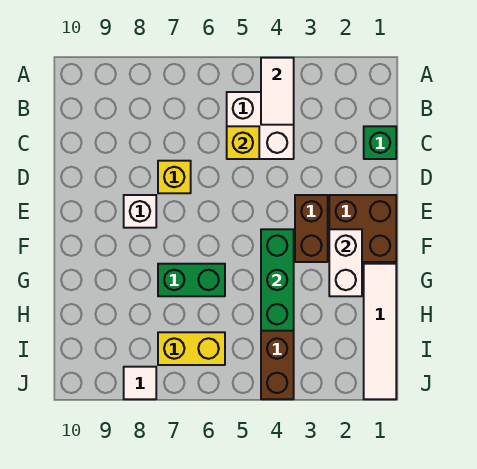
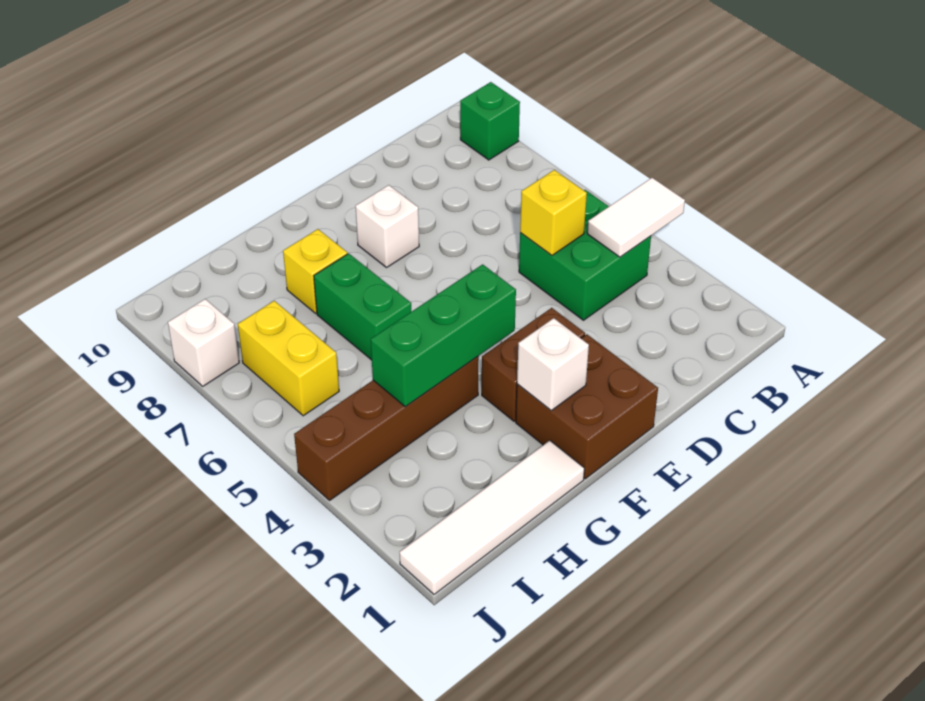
white brick B4:C5 level 1 -> green brick B4:C5 level 1
green brick C1 level 1 -> green brick A9 level 1
yellow brick D7 level 1 -> yellow brick G8 level 1
white brick F2:G2 level 2 -> white brick F2 level 2
white tile J8 level 1 -> white brick J8 level 1

